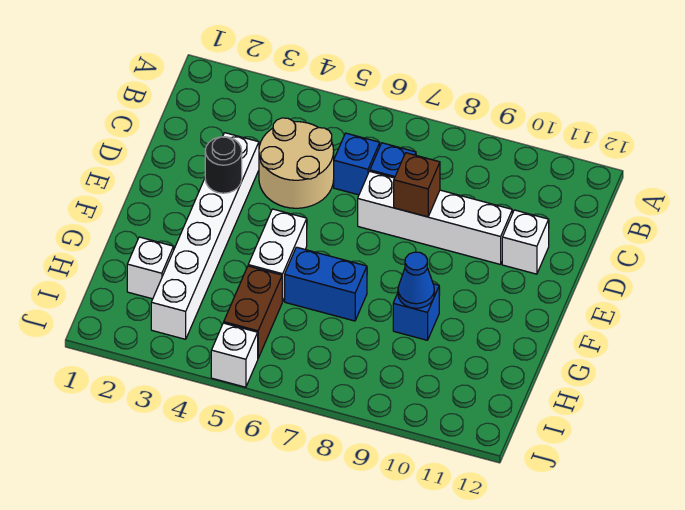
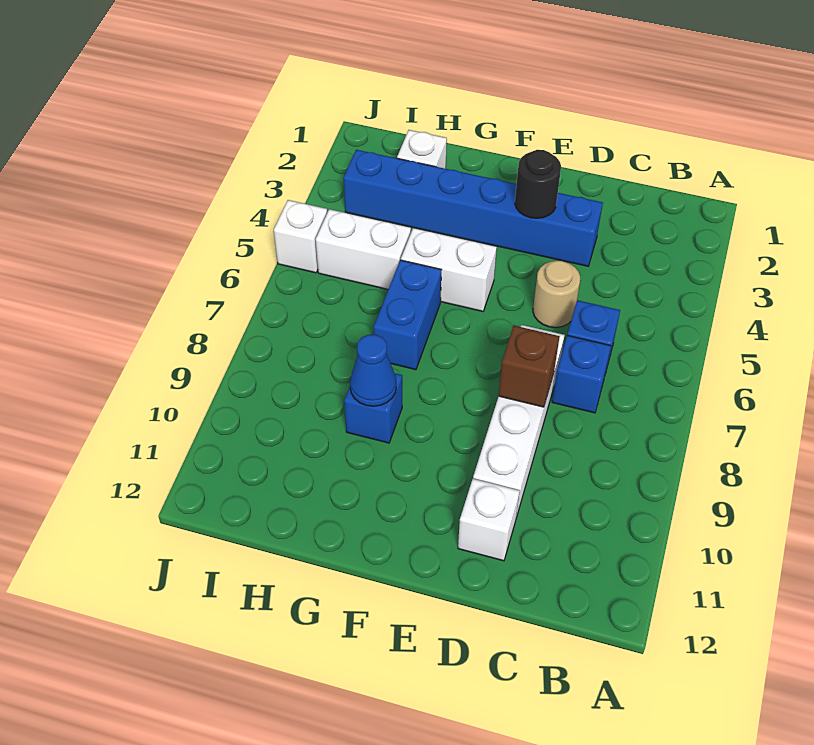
tan round brick C4:D5 level 1 -> tan round brick D5 level 1
white brick D3:I3 level 1 -> blue brick D3:I3 level 1
brown brick H5:I5 level 1 -> white brick H5:I5 level 1

